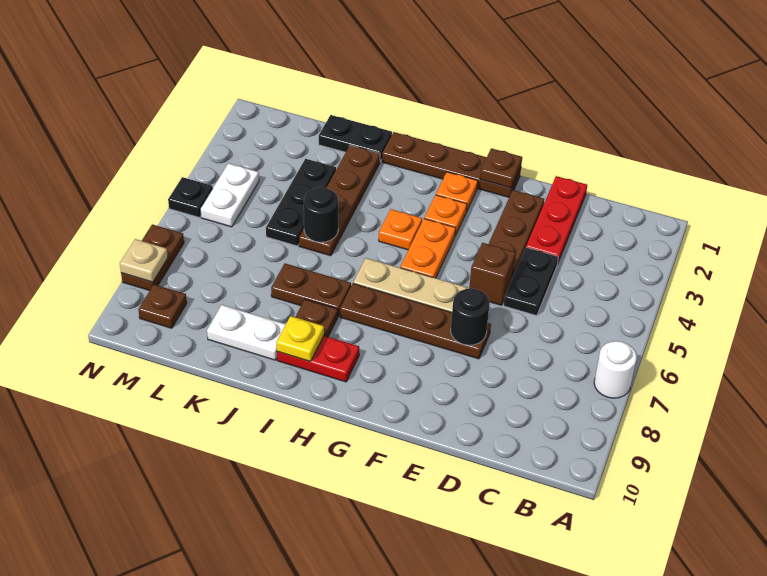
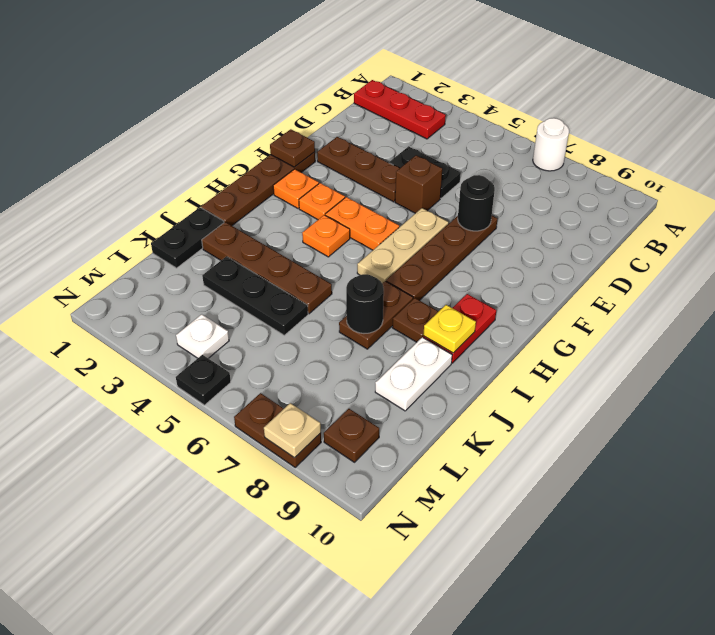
red plate D1:D3 level 1 -> red plate B1:B3 level 1
black round brick J5 level 2 -> black round brick J7 level 2
white plate M4:M5 level 1 -> white plate M4 level 1

